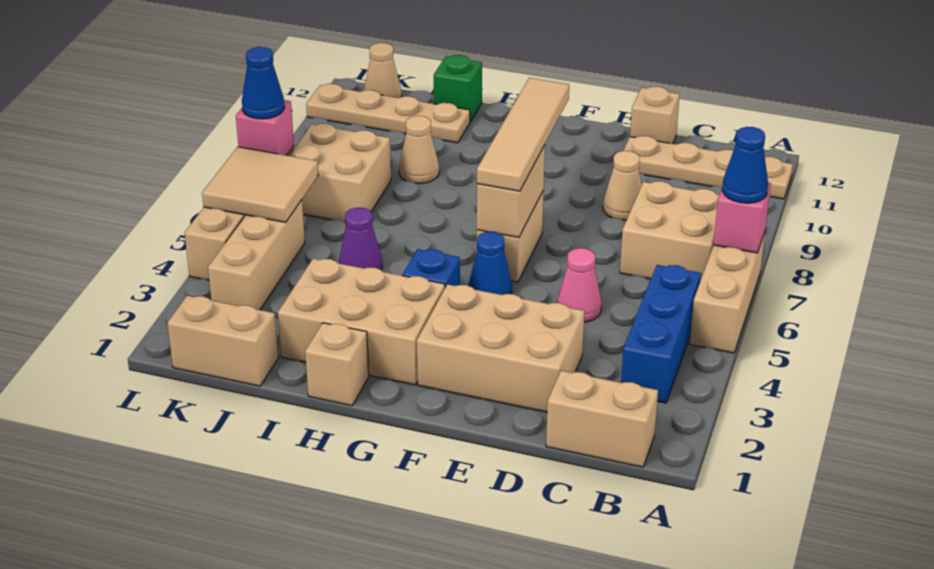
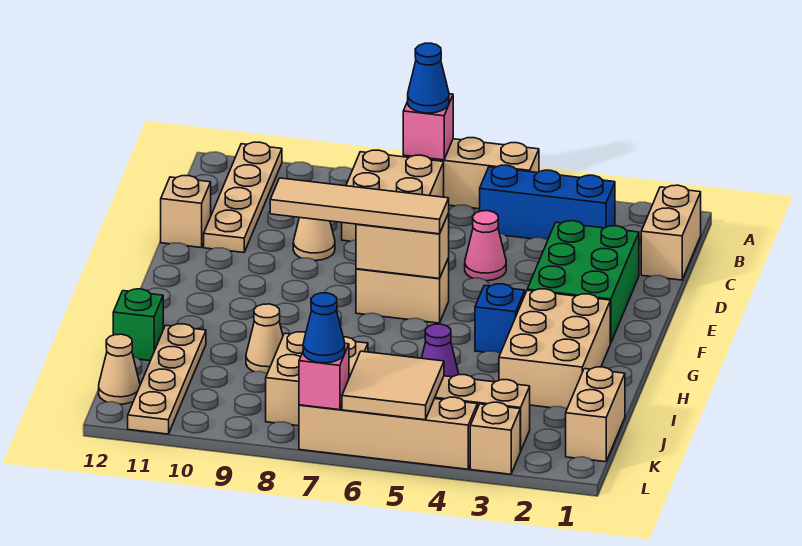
tan brick D2:F3 level 1 -> green brick D2:F3 level 1
blue cone F5 level 1 -> none
tan brick H1 level 1 -> tan brick L3 level 1

